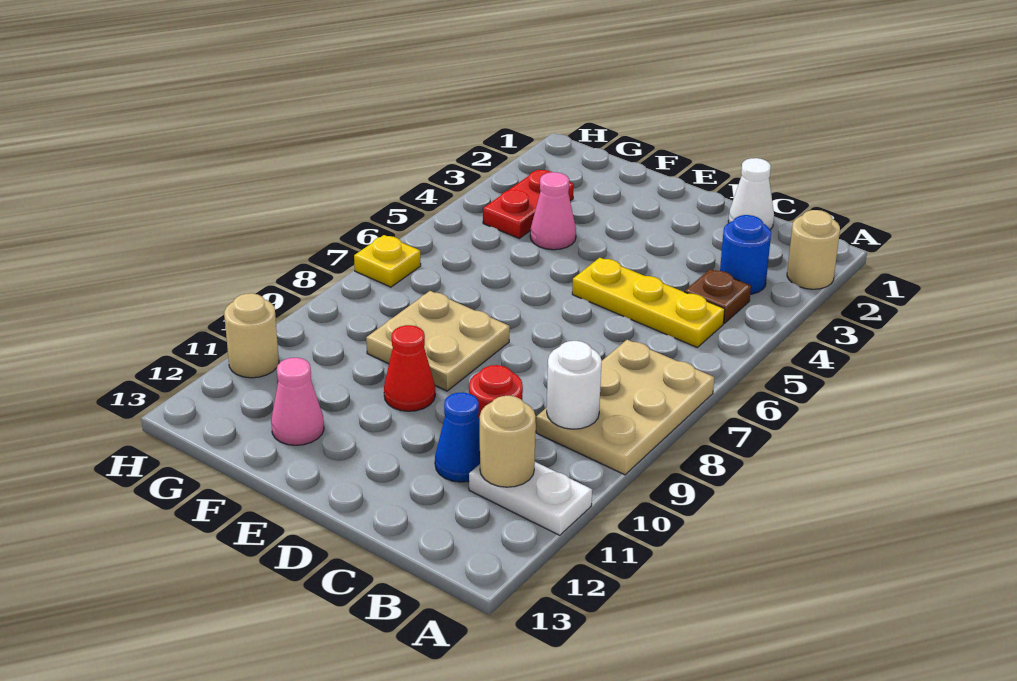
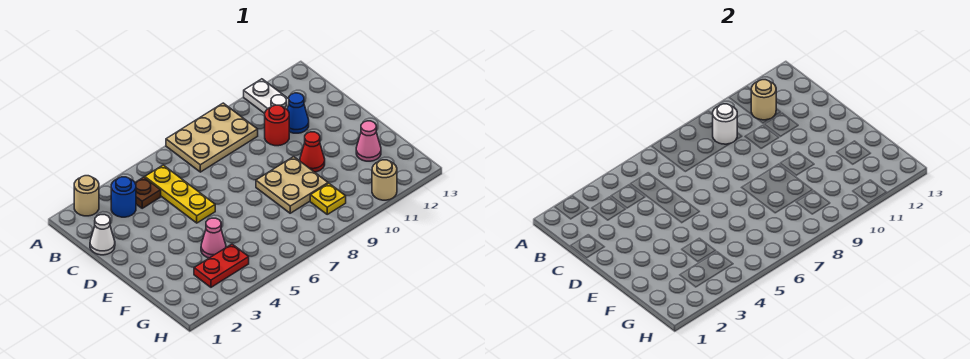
yellow plate H7 level 1 -> yellow plate G9 level 1

